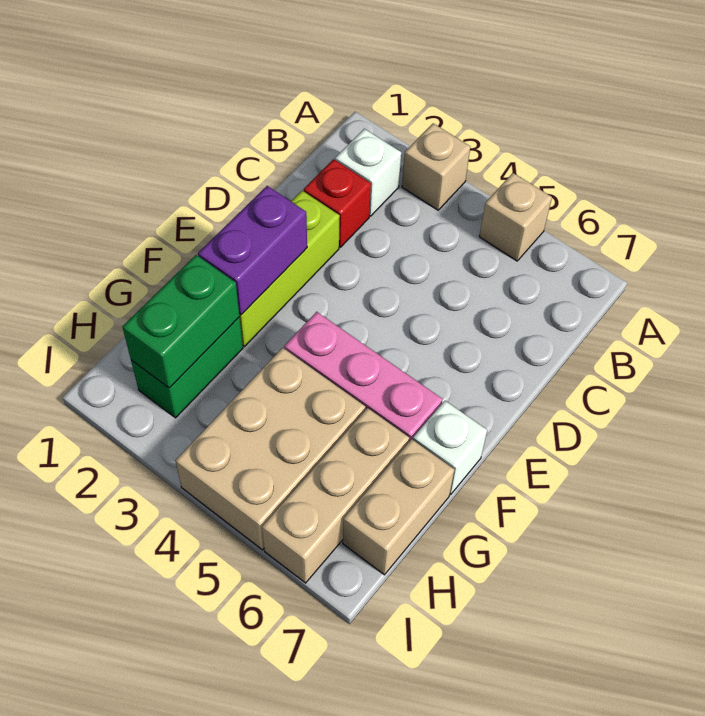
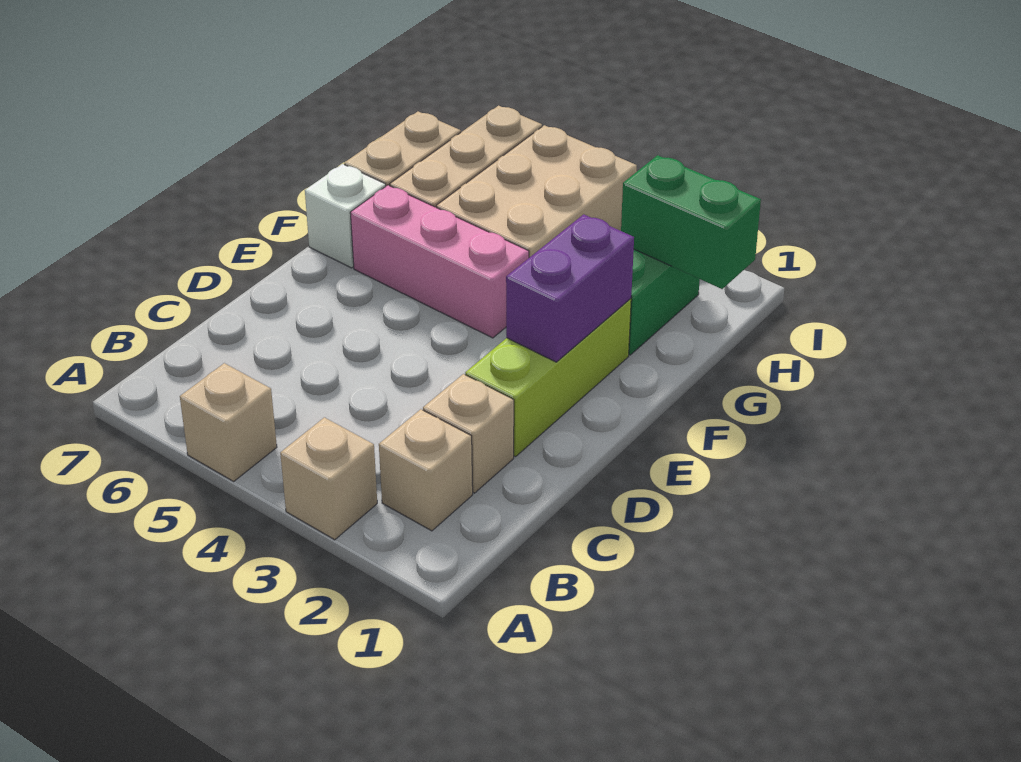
white brick B2 level 1 -> tan brick B2 level 1
red brick C2 level 1 -> tan brick C2 level 1
green brick G2:H2 level 2 -> green brick H1:H2 level 2

